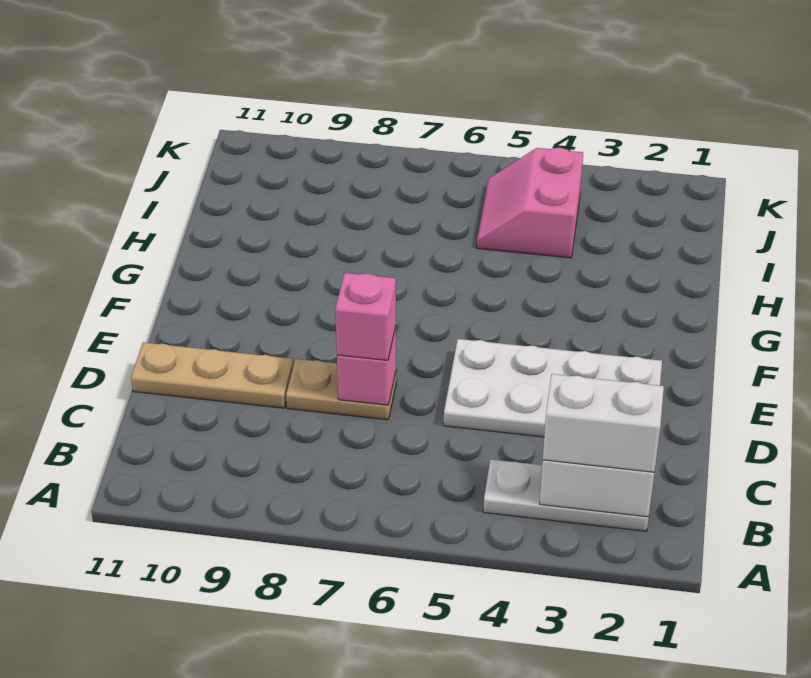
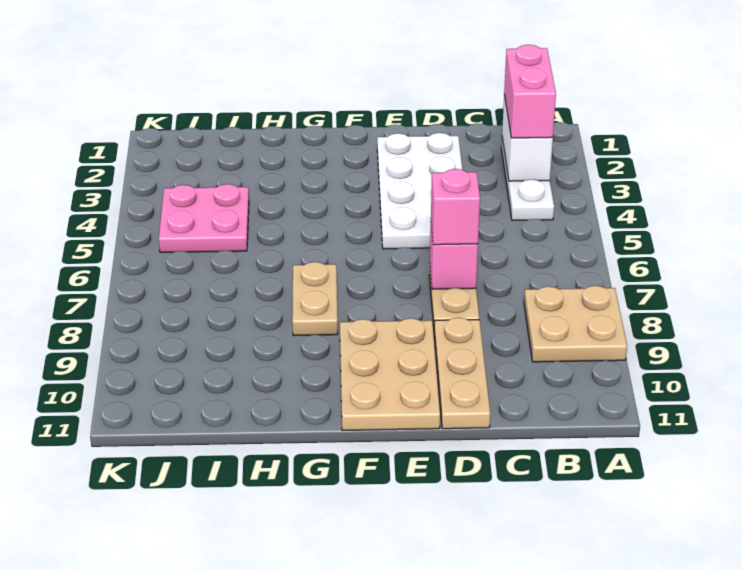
none -> tan plate A8:B9 level 1
white brick B2:B3 level 3 -> pink brick B2:B3 level 3
none -> tan plate E9:F11 level 1
none -> tan plate G7:G8 level 1
pink slope I4:J5 level 1 top 4 -> pink plate I4:J5 level 1

